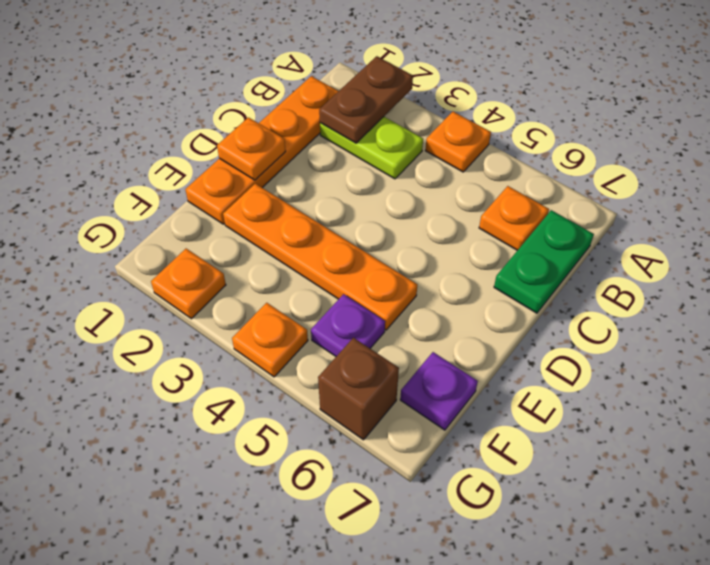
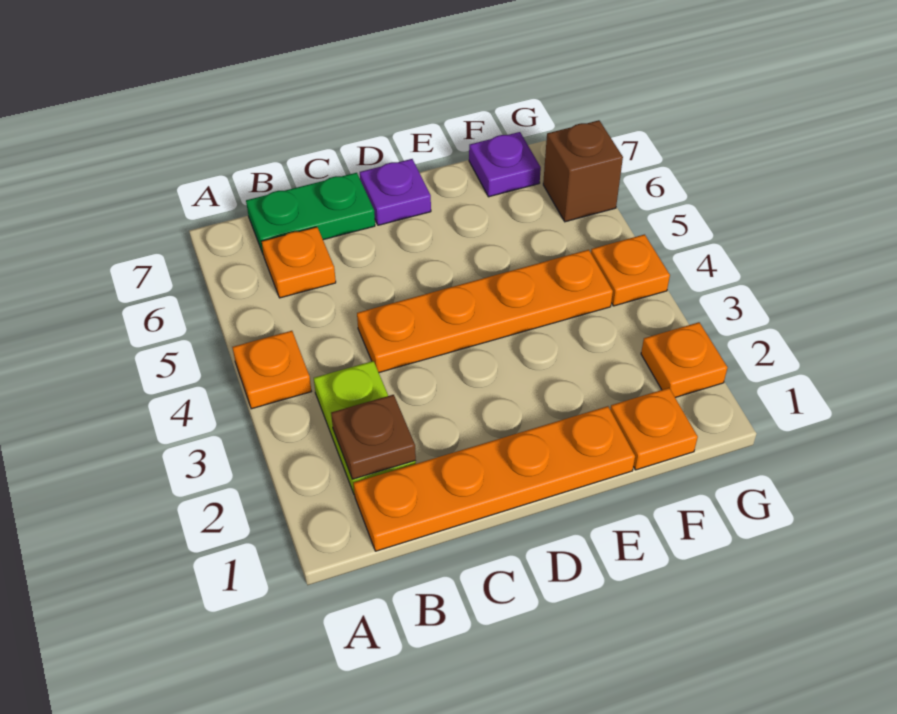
brown plate A2:B2 level 2 -> brown plate B2 level 2
orange plate D1 level 2 -> orange plate F1 level 1
orange plate E2:E5 level 1 -> orange plate C4:F4 level 1
purple plate F5 level 1 -> purple plate D7 level 1

